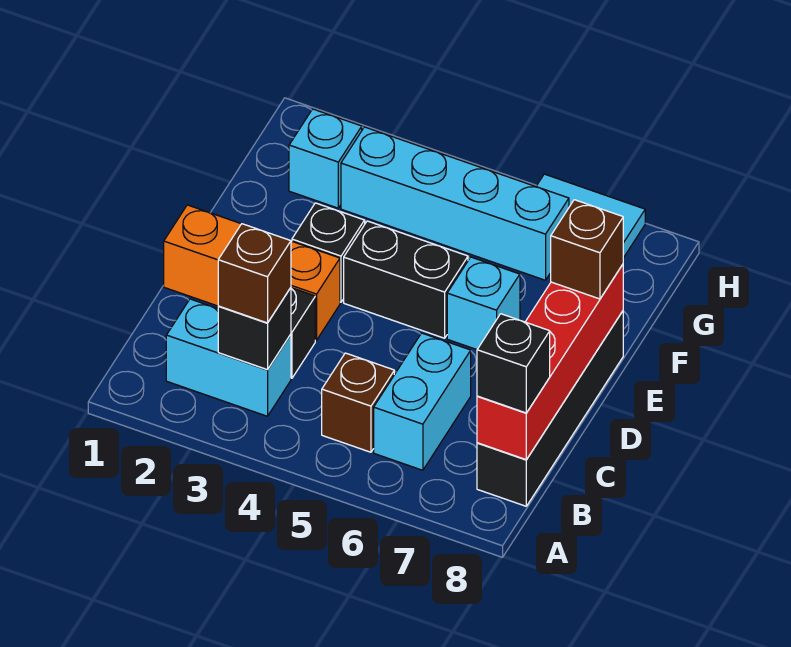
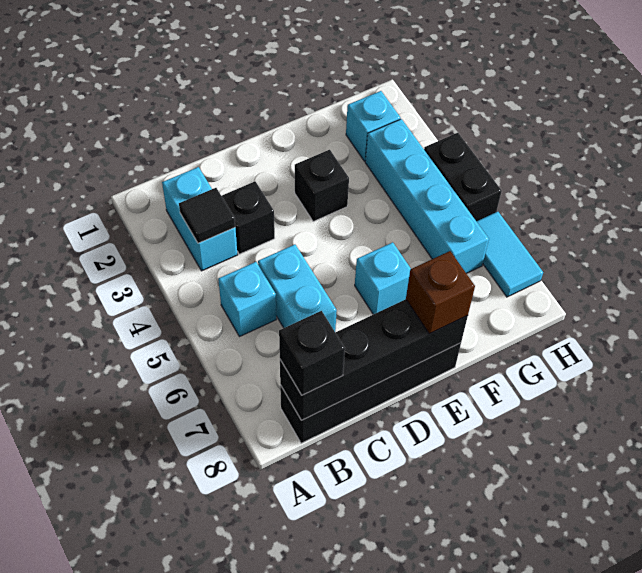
black brick B3 level 2 -> black tile B3 level 2
brown brick B3 level 3 -> none
brown brick B5 level 1 -> cyan brick B5 level 1
cyan brick B6:C6 level 1 -> cyan brick C5:C6 level 1
red brick B8:E8 level 2 -> black brick B8:E8 level 2
orange brick D1:D3 level 1 -> none
black brick E4:E5 level 1 -> black brick H4:H5 level 1

